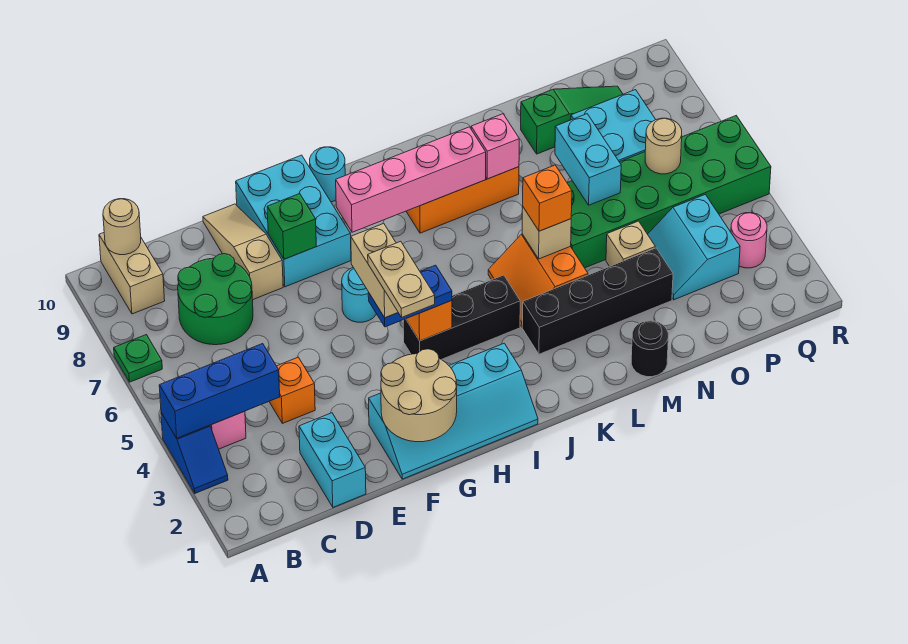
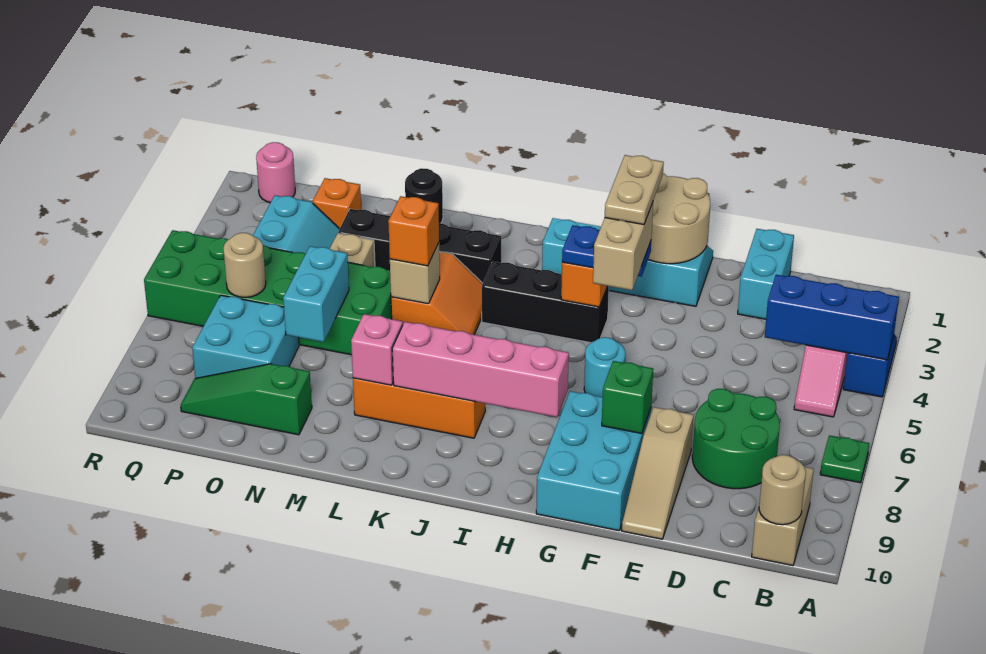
orange brick D4 level 1 -> orange brick O2 level 1
cyan round brick H10 level 1 -> none
pink round brick Q3 level 1 -> pink round brick Q1 level 1

